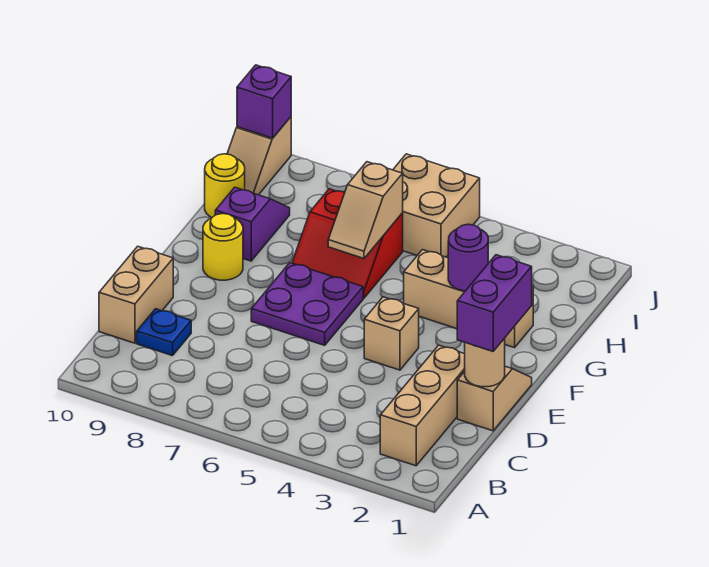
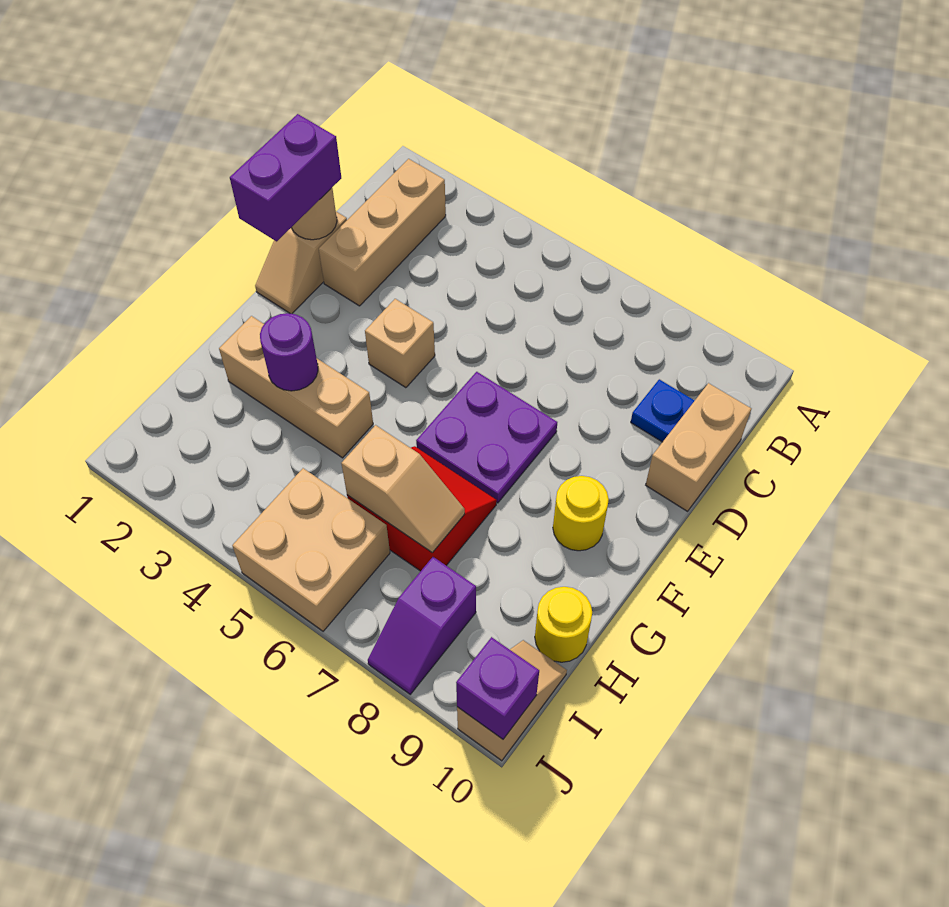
tan slope G6:H6 level 2 top H -> tan slope H6:H7 level 2 top 6
purple slope G9:H9 level 1 top G -> purple slope I8:J8 level 1 top I

